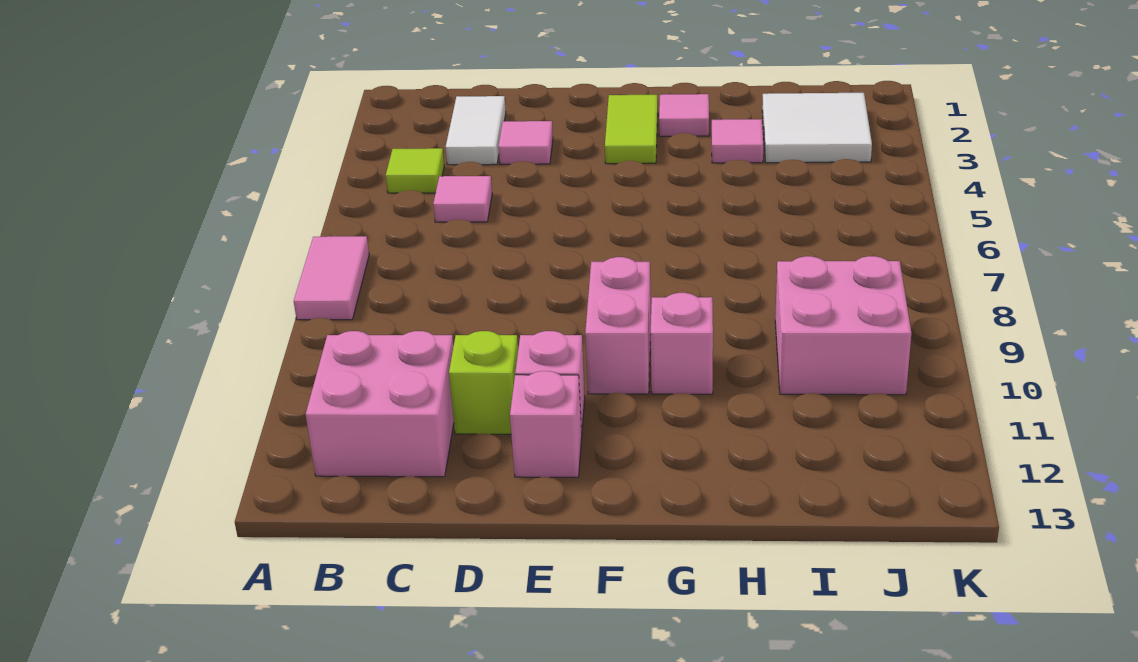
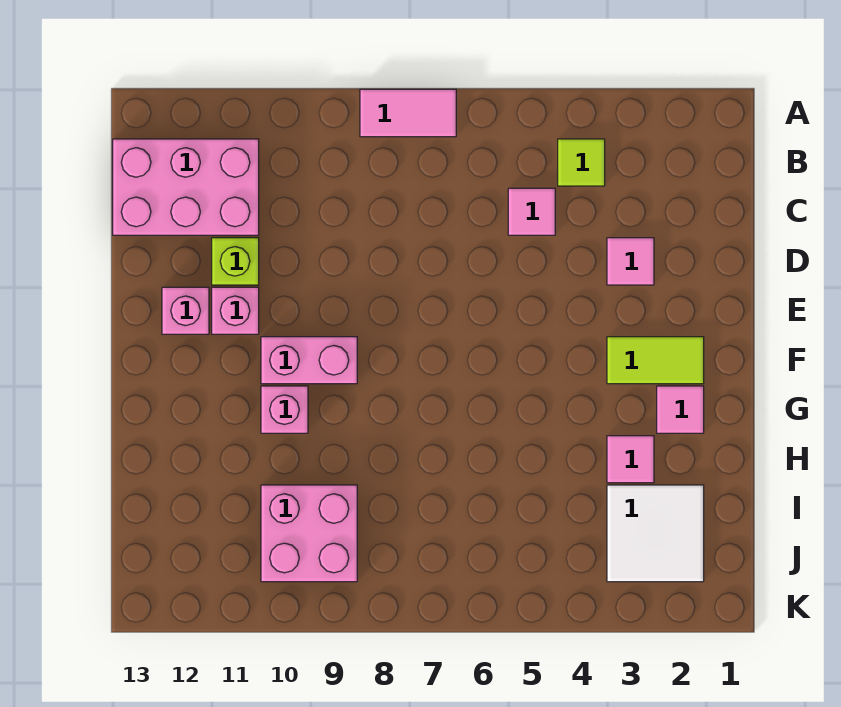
pink brick B11:C12 level 1 -> pink brick B11:C13 level 1
white tile C2:C3 level 1 -> none

